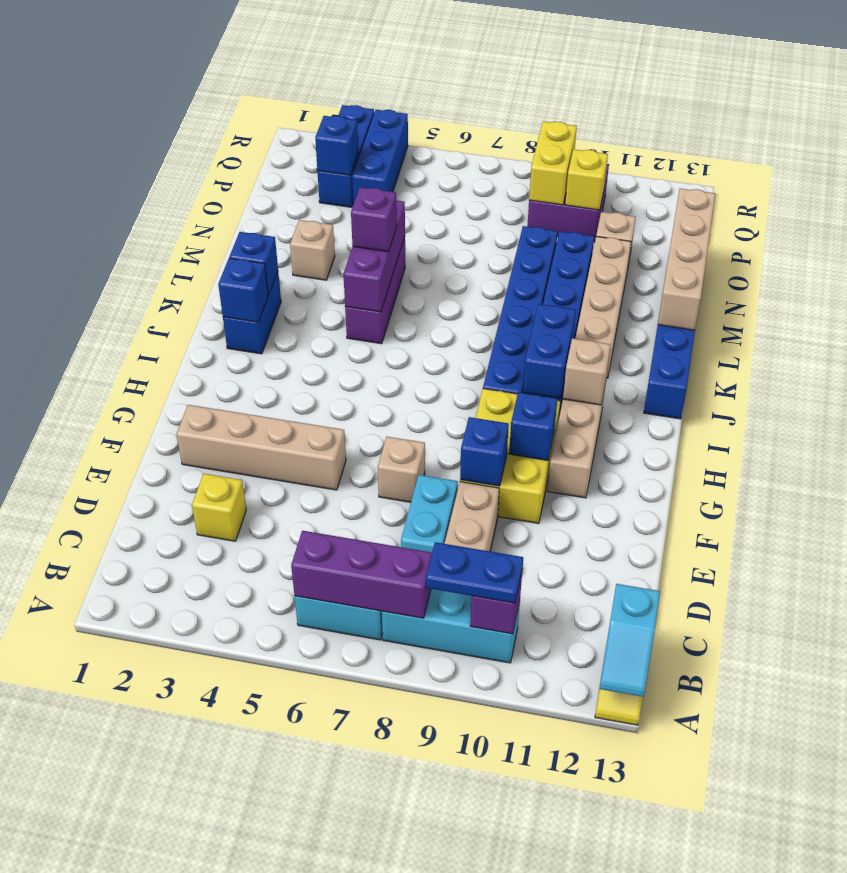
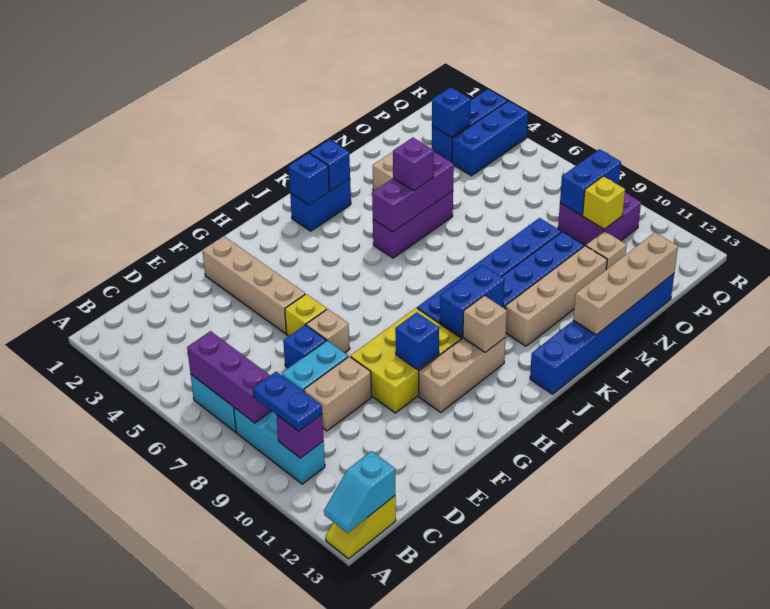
yellow brick D3 level 1 -> yellow brick F6 level 1
blue brick F9 level 2 -> blue brick E7 level 1
yellow brick P9:Q9 level 2 -> blue brick P9:Q9 level 2

